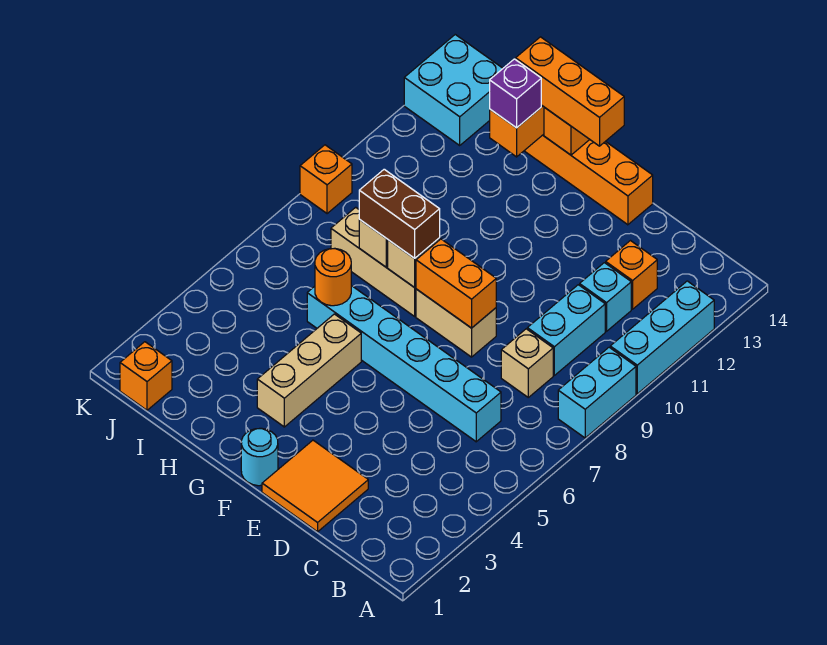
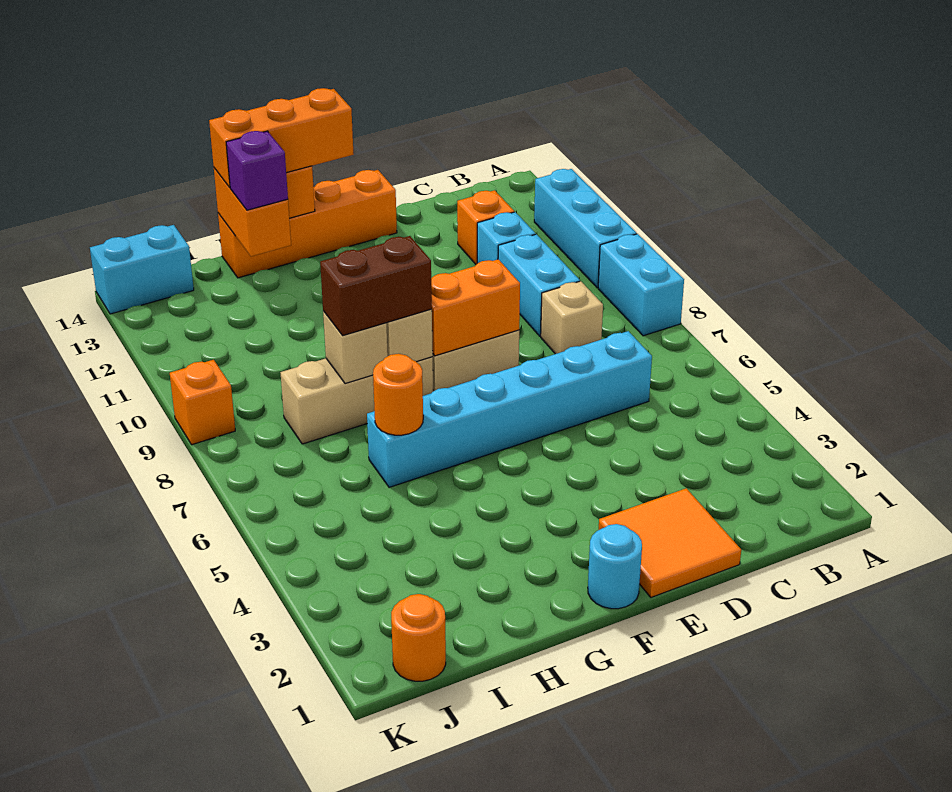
tan brick G3:G5 level 1 -> none
orange brick J1 level 1 -> orange round brick J1 level 1
cyan brick J13:K14 level 1 -> cyan brick J14:K14 level 1

